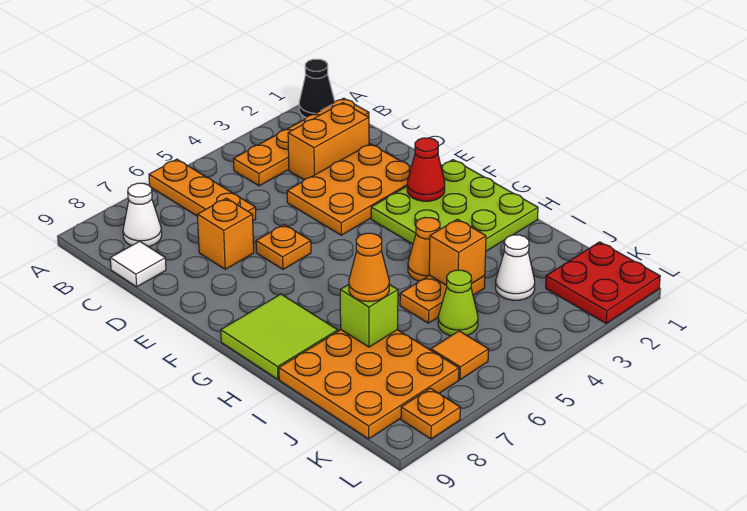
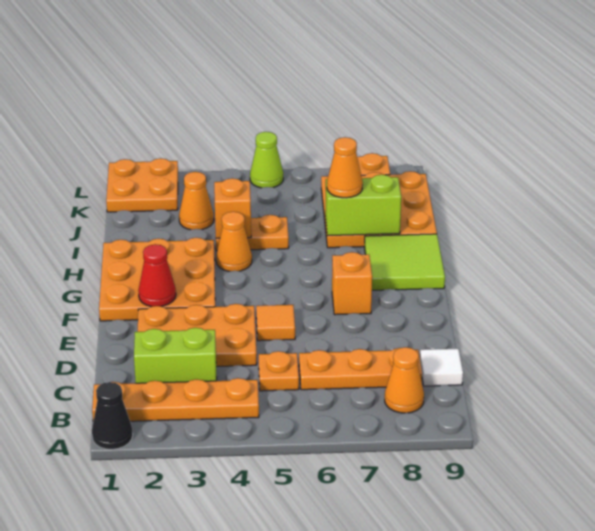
orange plate A6:C6 level 1 -> orange plate C6:C8 level 1
white cone B8 level 1 -> orange cone B8 level 1
orange brick C2:C3 level 1 -> lime brick C2:C3 level 1
orange brick D7 level 1 -> orange brick F7 level 1
orange plate E6 level 1 -> orange plate C5 level 1
lime plate F1:H3 level 1 -> orange plate F1:H3 level 1
lime brick I7 level 2 -> lime brick I7:I8 level 2
white cone J3 level 1 -> orange cone J3 level 1
lime cone J5 level 1 -> lime cone L5 level 1
red plate K1:L2 level 1 -> orange plate K1:L2 level 1
orange tile K6 level 1 -> orange tile E5 level 1

